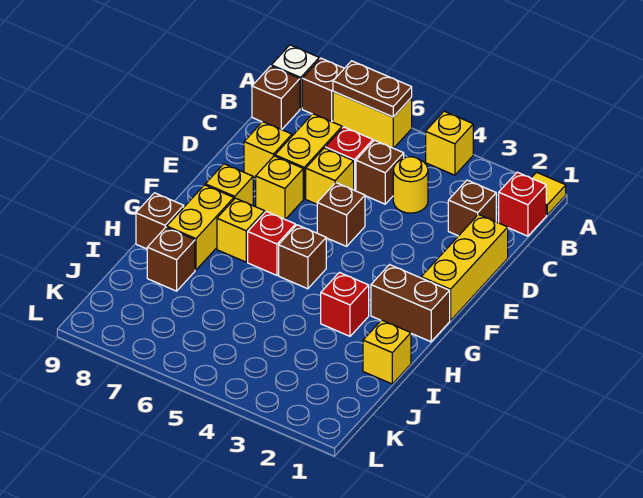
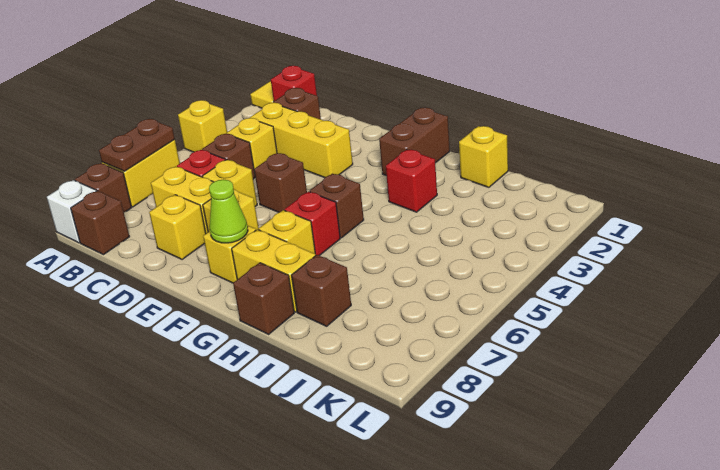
yellow round brick C4 level 1 -> yellow brick C4 level 1
yellow brick D1:F1 level 1 -> yellow brick C3:E3 level 1
none -> lime cone F8 level 2

